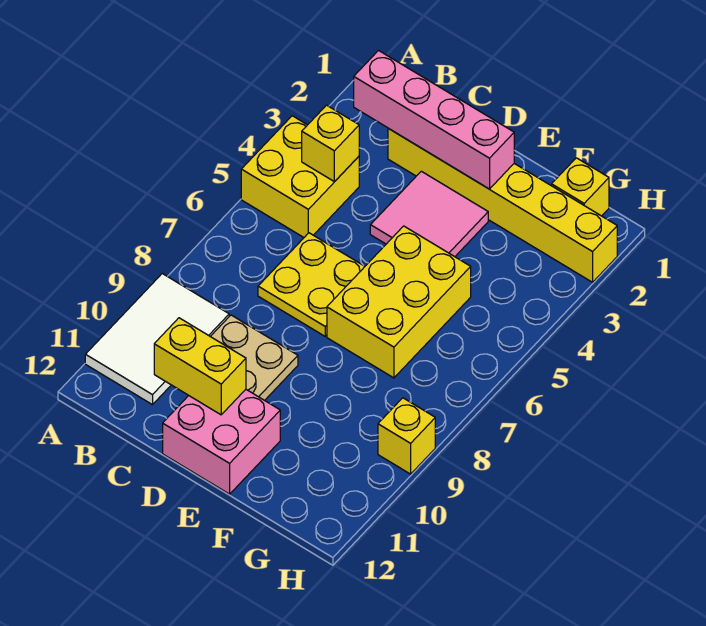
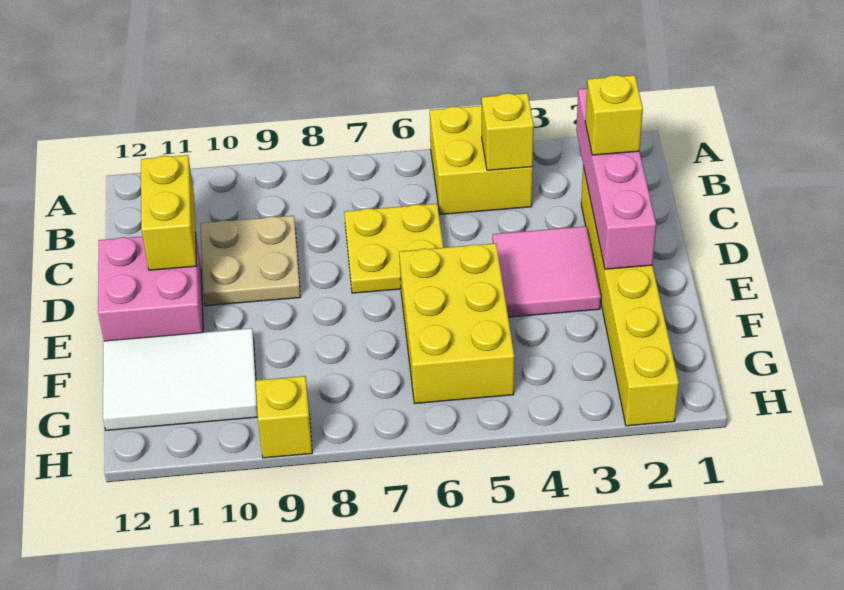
white tile A9:B11 level 1 -> white tile F10:G12 level 1
yellow brick E5:F7 level 1 -> yellow brick E5:G6 level 1
yellow brick G1 level 1 -> yellow brick C2 level 3

